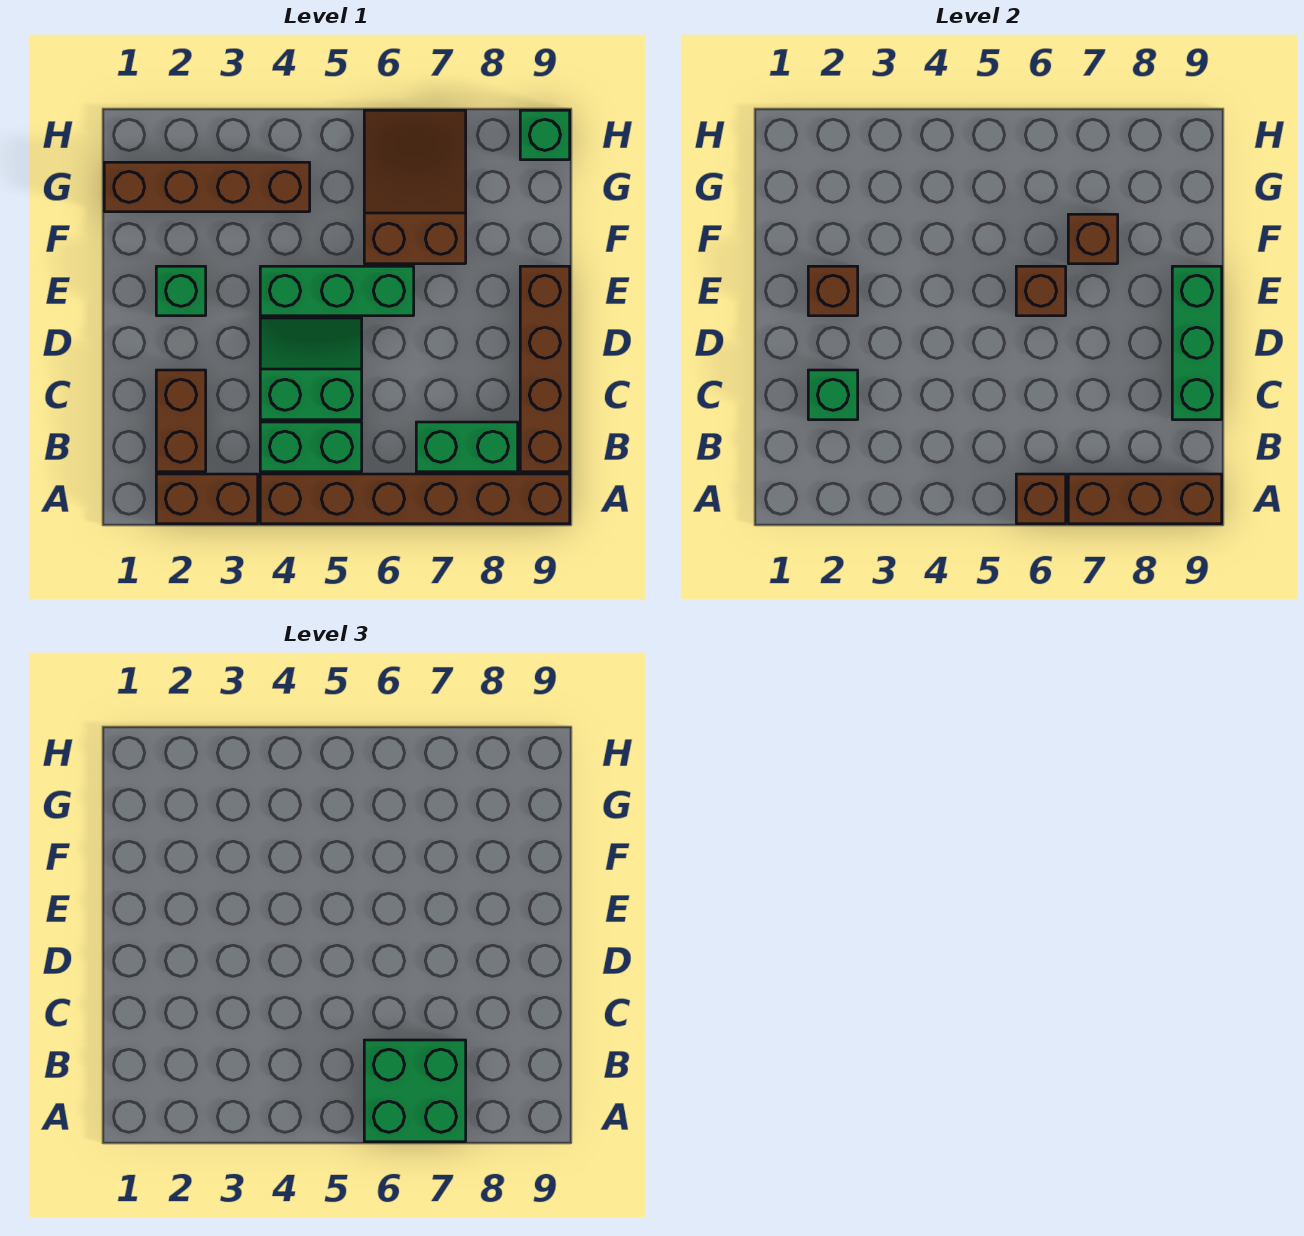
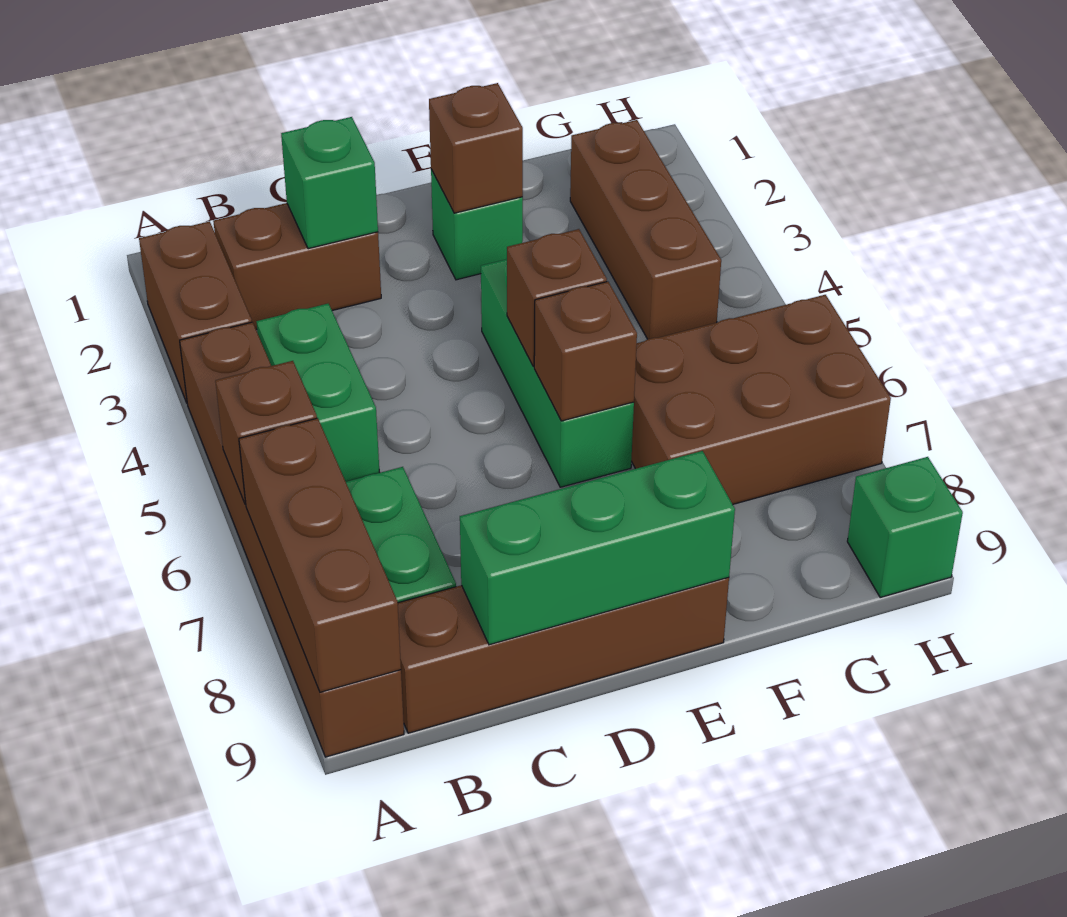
green brick A6:B7 level 3 -> none
green slope C4:D5 level 1 top C -> none
brown slope F6:H7 level 1 top F -> brown brick F6:H7 level 1
brown brick F7 level 2 -> brown brick E5 level 2
brown brick G1:G4 level 1 -> brown brick G2:G4 level 1

